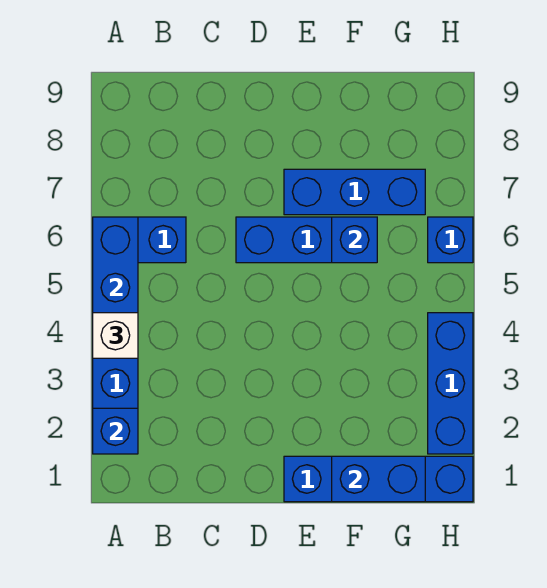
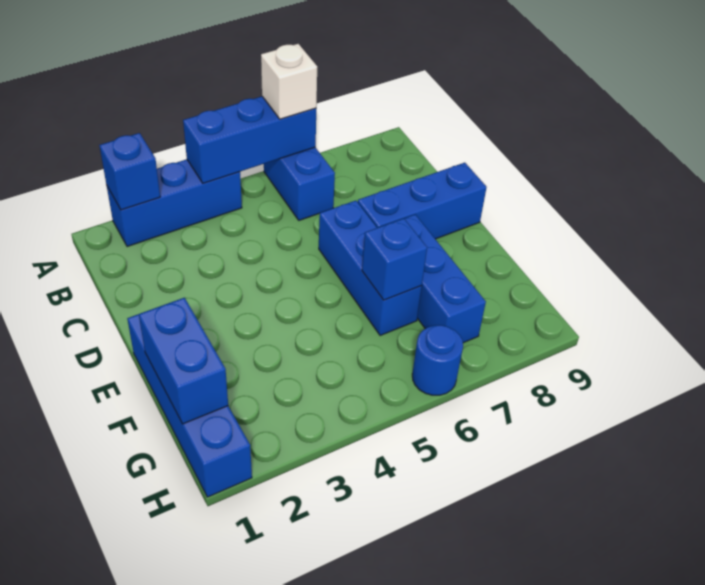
white brick A4 level 3 -> white brick A6 level 3
blue brick H2:H4 level 1 -> blue brick D7:D9 level 1
blue brick H6 level 1 -> blue round brick H6 level 1

